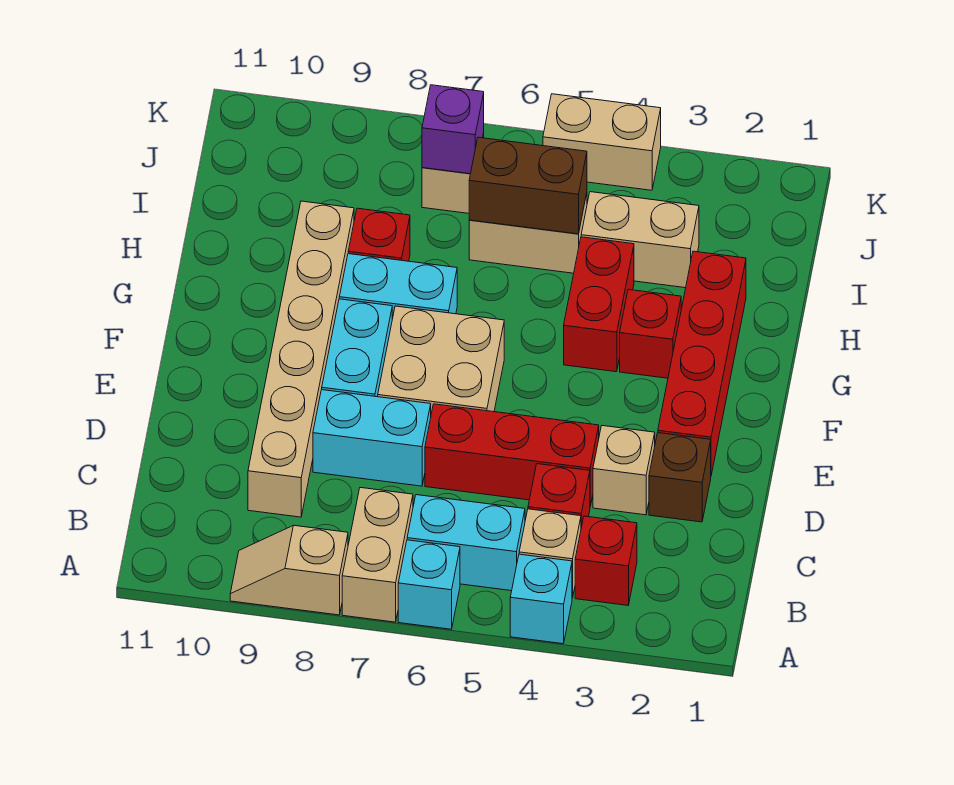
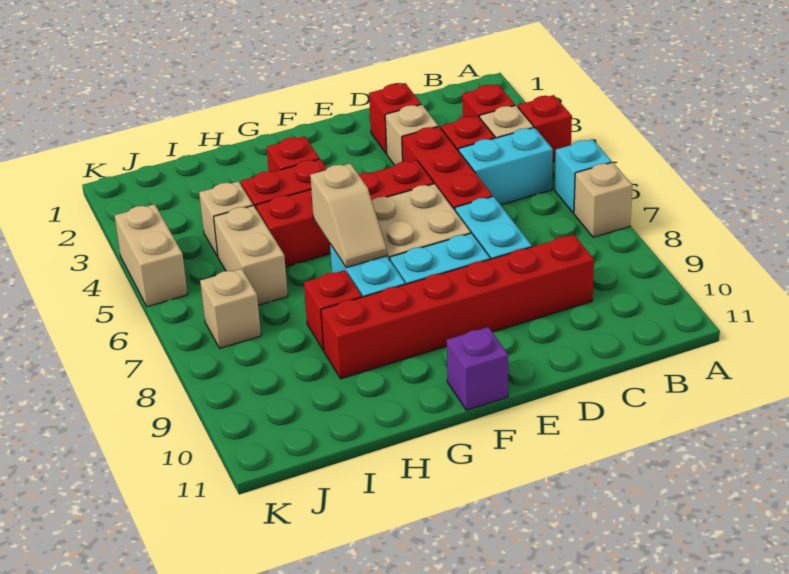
cyan brick A4 level 1 -> red brick A4 level 1
tan brick A7:B7 level 1 -> tan brick A7 level 1
tan slope A8:A9 level 1 top 8 -> tan slope G6:G7 level 2 top 6
cyan brick B5:B6 level 1 -> cyan brick B5:C5 level 1
tan brick C9:H9 level 1 -> red brick C9:H9 level 1
brown brick D2 level 1 -> red brick D2 level 1
red brick E2:H2 level 1 -> red brick E5:H5 level 1
tan brick I3:I4 level 1 -> tan brick I4 level 1
brown brick I5:I6 level 2 -> none
purple brick J7 level 2 -> purple brick F11 level 1

